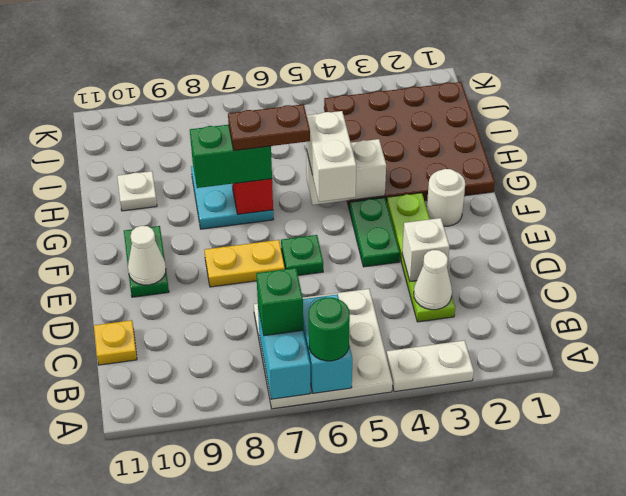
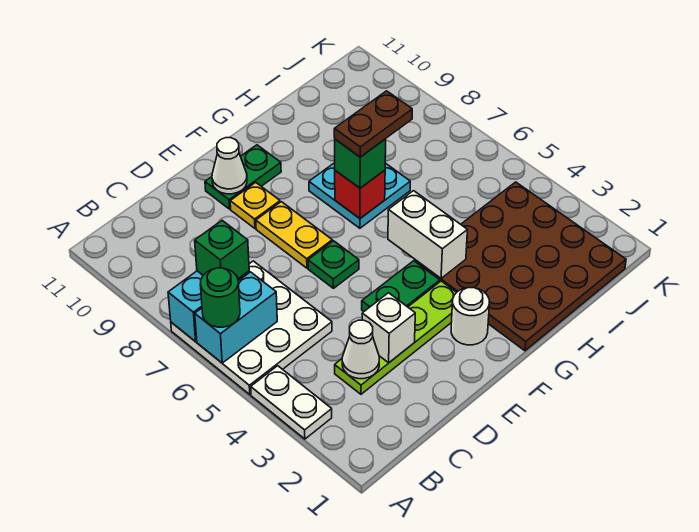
yellow plate C11 level 1 -> yellow plate E9 level 1
white brick F5:G5 level 3 -> none
brown plate G6:G7 level 4 -> brown plate G7:H7 level 4
green brick G7:G8 level 3 -> green brick G7 level 3
white plate H10 level 1 -> none

